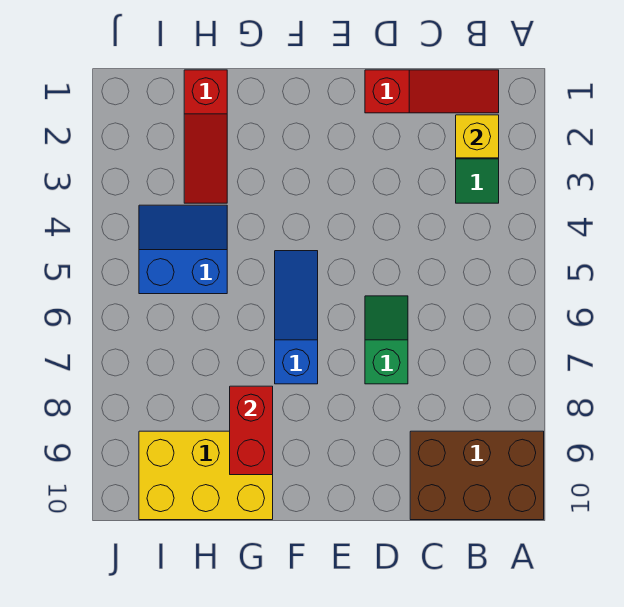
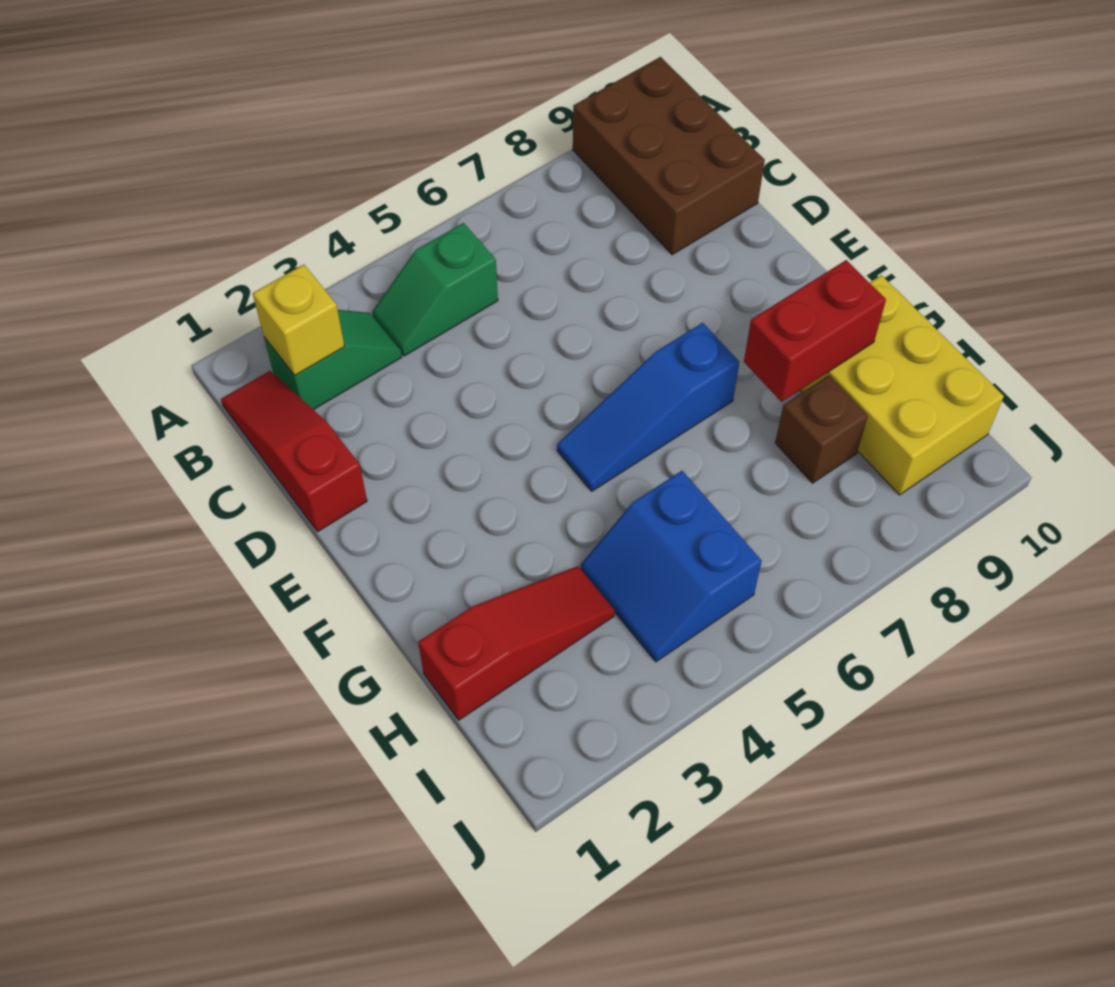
green slope D6:D7 level 1 top 7 -> green slope B4:B5 level 1 top 5
none -> brown brick H8 level 1

